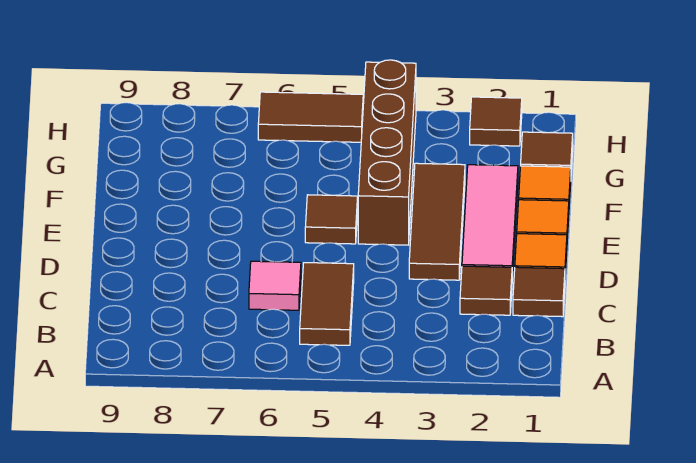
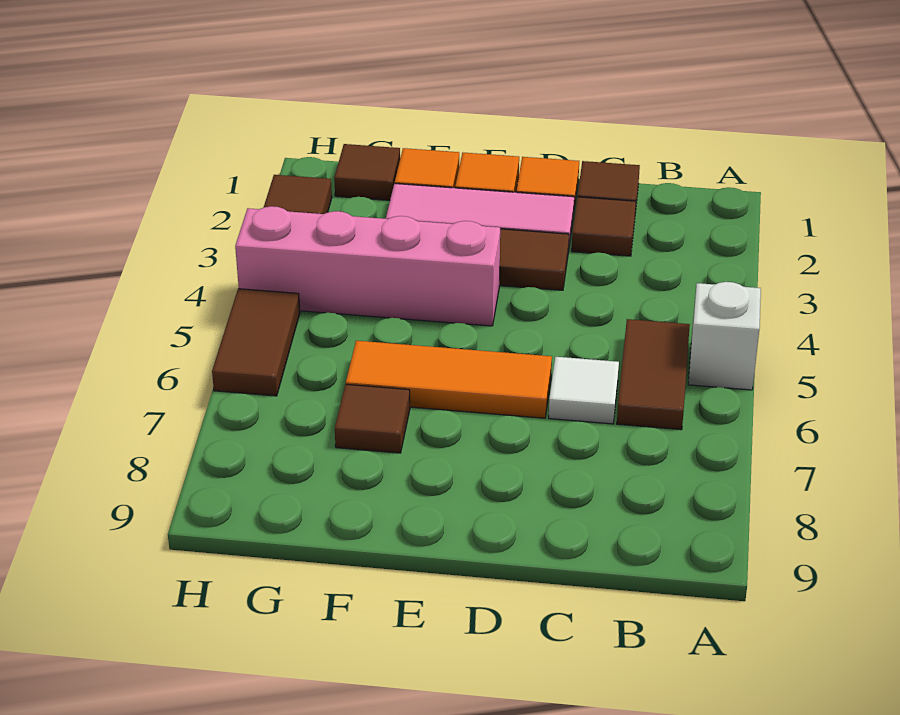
none -> white brick A5 level 1
brown tile B5:C5 level 1 -> brown tile B5:B6 level 1
pink tile C6 level 1 -> white tile C6 level 1
none -> orange tile D6:F6 level 1
brown brick E4:H4 level 1 -> pink brick E4:H4 level 1
brown tile E5 level 1 -> brown tile F7 level 1

